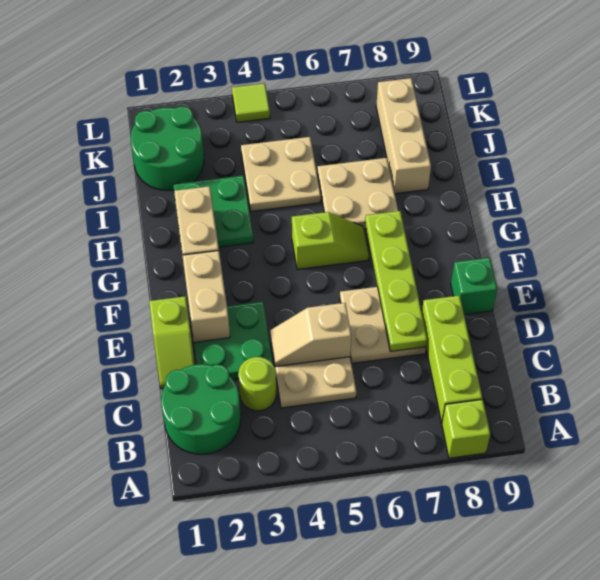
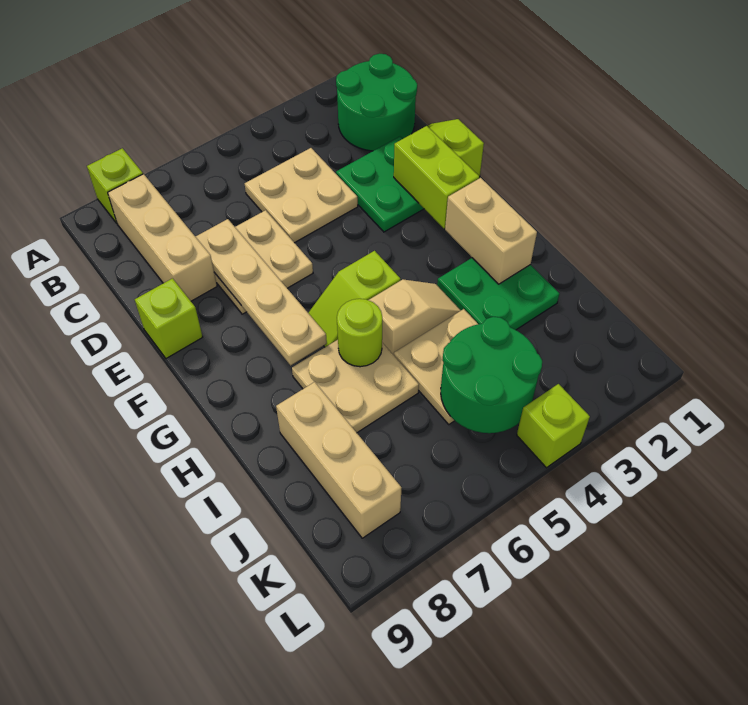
lime brick B8:D8 level 1 -> tan brick B8:D8 level 1
lime round brick C3 level 1 -> lime round brick H6 level 2
tan slope D4:D5 level 2 top 5 -> tan slope H4:H5 level 1 top 5
lime plate D7:G7 level 2 -> tan plate D7:G7 level 2
tan brick E2:F2 level 2 -> lime brick E2:F2 level 2
green brick E9 level 1 -> lime brick E9 level 1
green round brick J1:K2 level 1 -> green round brick J4:K5 level 2
lime tile L4 level 1 -> lime brick L4 level 1

